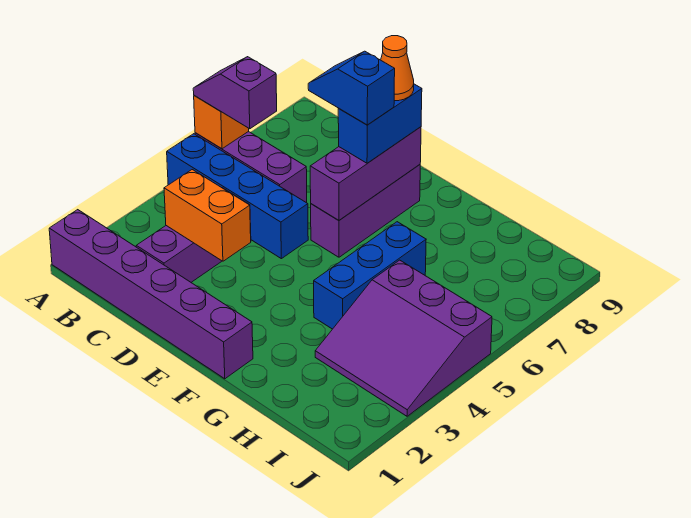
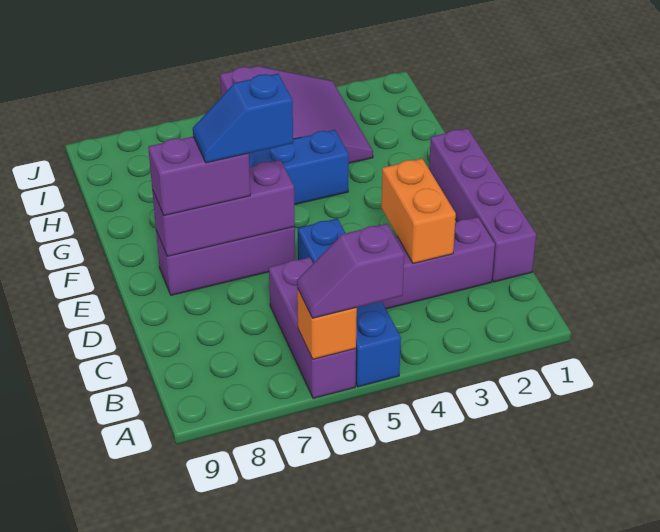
purple brick A1:F1 level 1 -> purple brick C1:F1 level 1
purple slope A6:B6 level 3 top B -> purple slope A5:A6 level 3 top 5
blue slope D7:E7 level 4 top E -> blue slope E6:E7 level 4 top 6
blue brick E7:E8 level 3 -> purple brick E7:E8 level 3
orange cone E8 level 4 -> none

